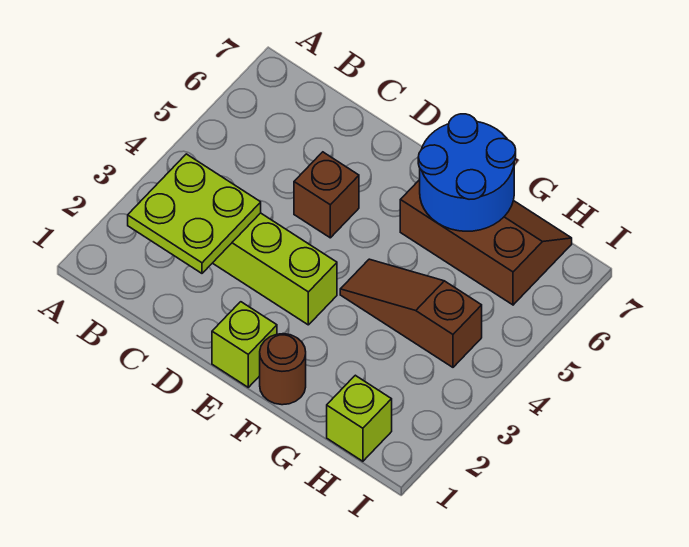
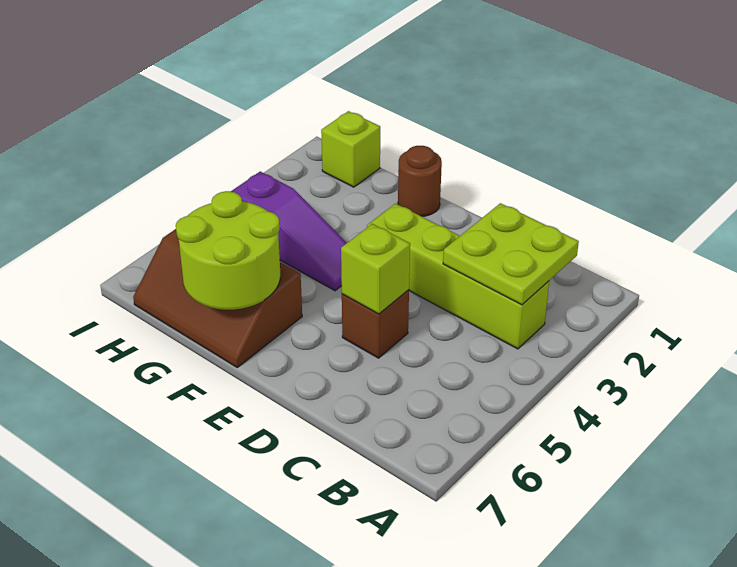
lime brick E1 level 1 -> lime brick D5 level 2
brown slope F4:H4 level 1 top H -> purple slope F4:H4 level 1 top H
blue round brick F6:G7 level 2 -> lime round brick F6:G7 level 2

